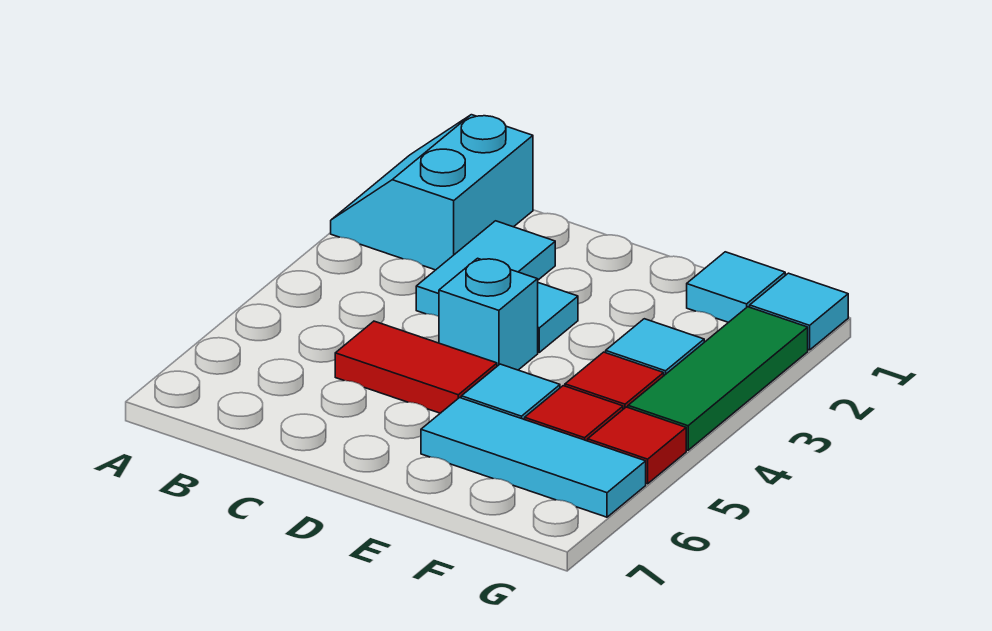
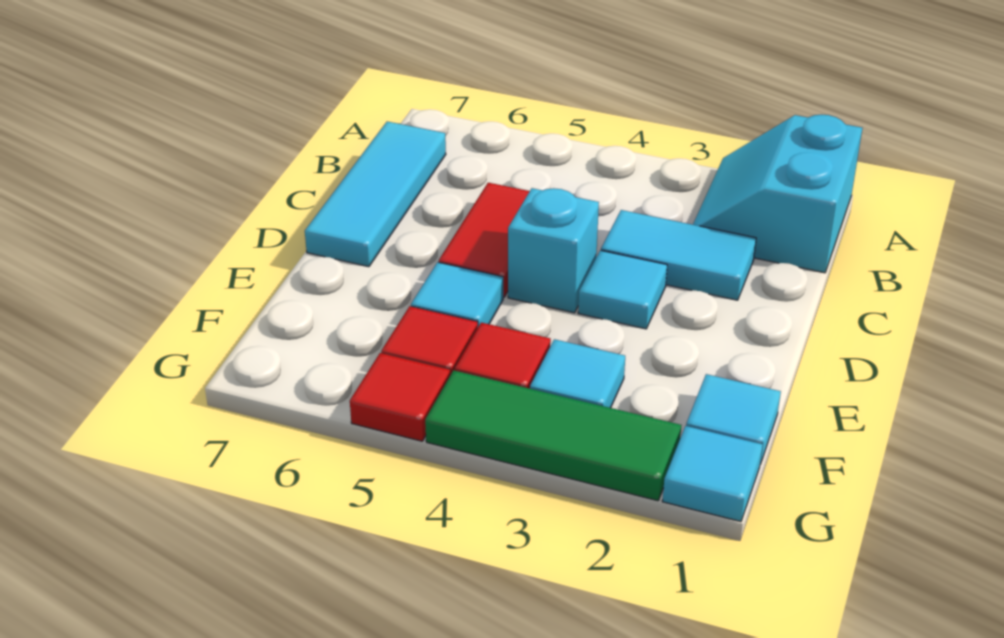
cyan slope A1:B2 level 1 top B -> cyan slope A1:B2 level 1 top 1
cyan tile E6:G6 level 1 -> cyan tile B7:D7 level 1

